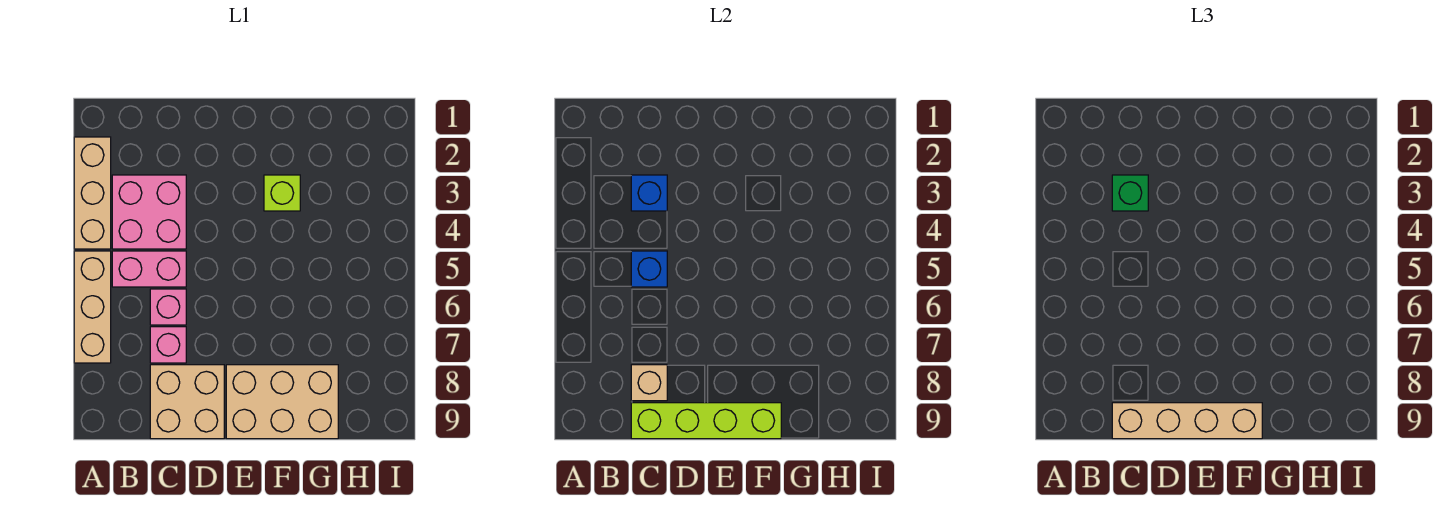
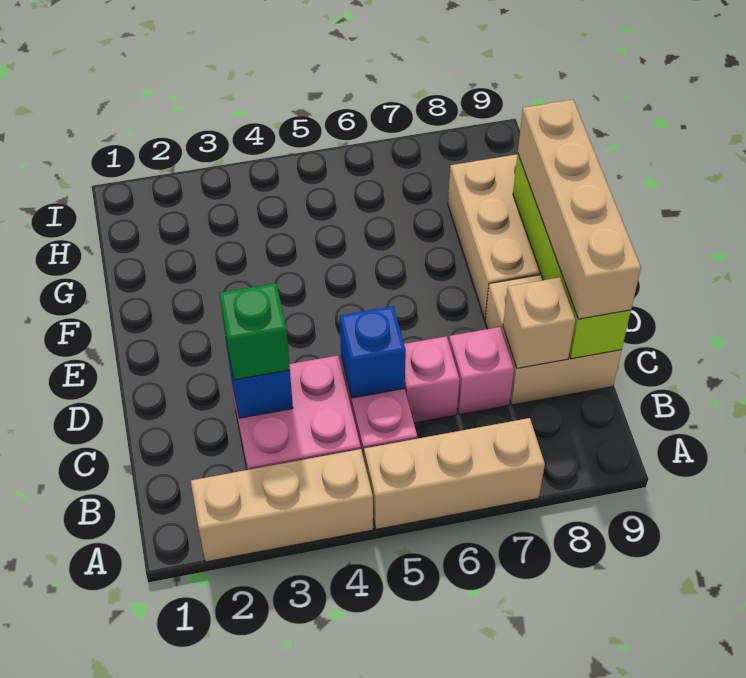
lime brick F3 level 1 -> none

